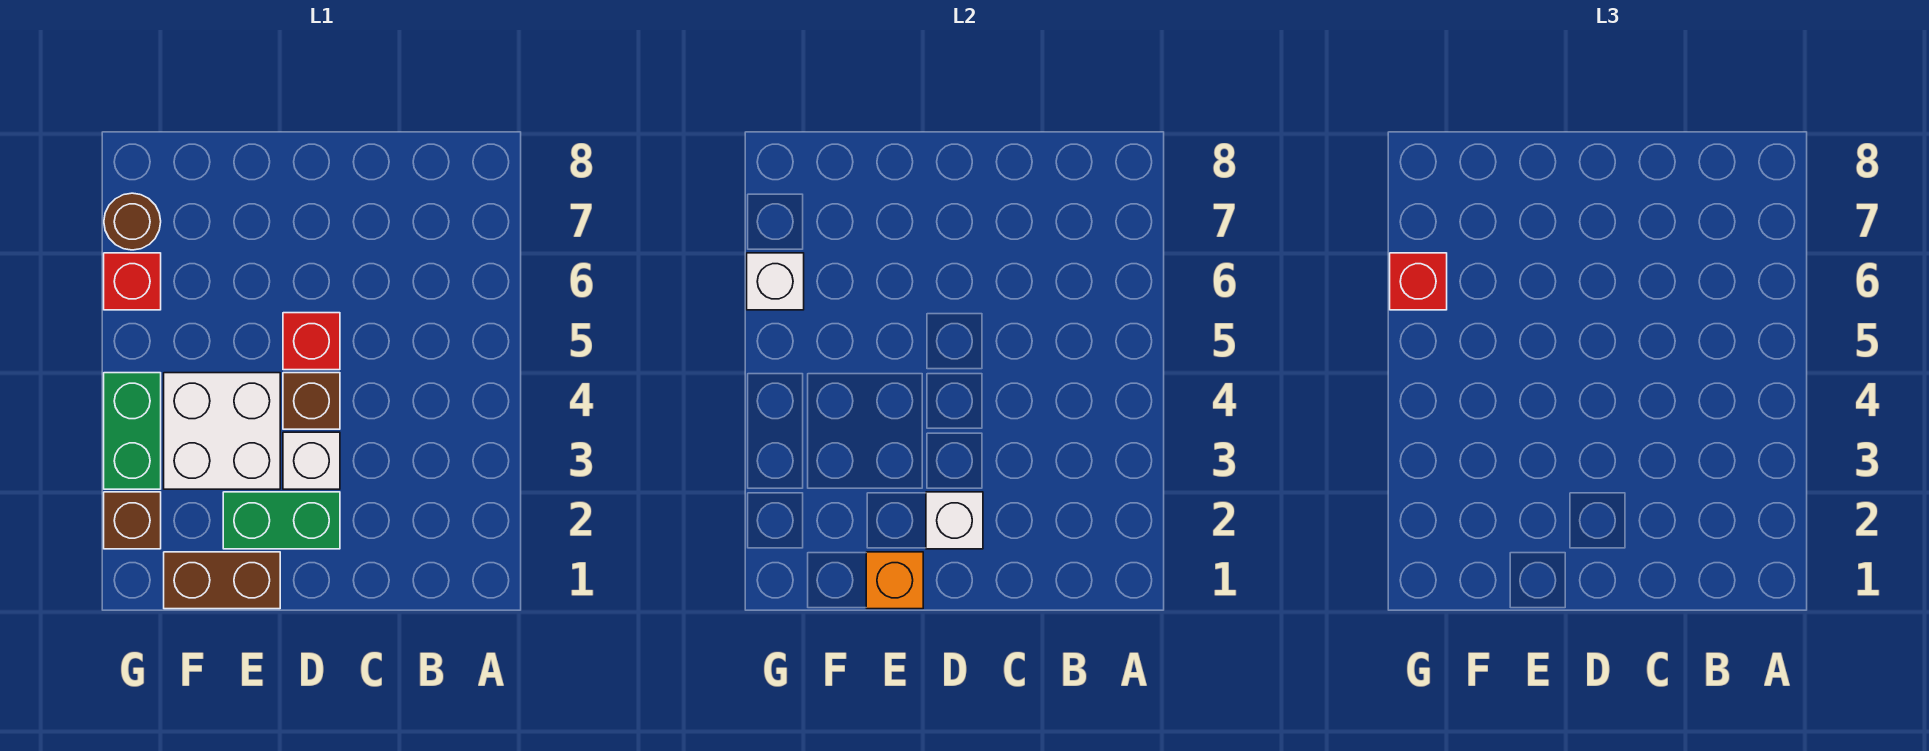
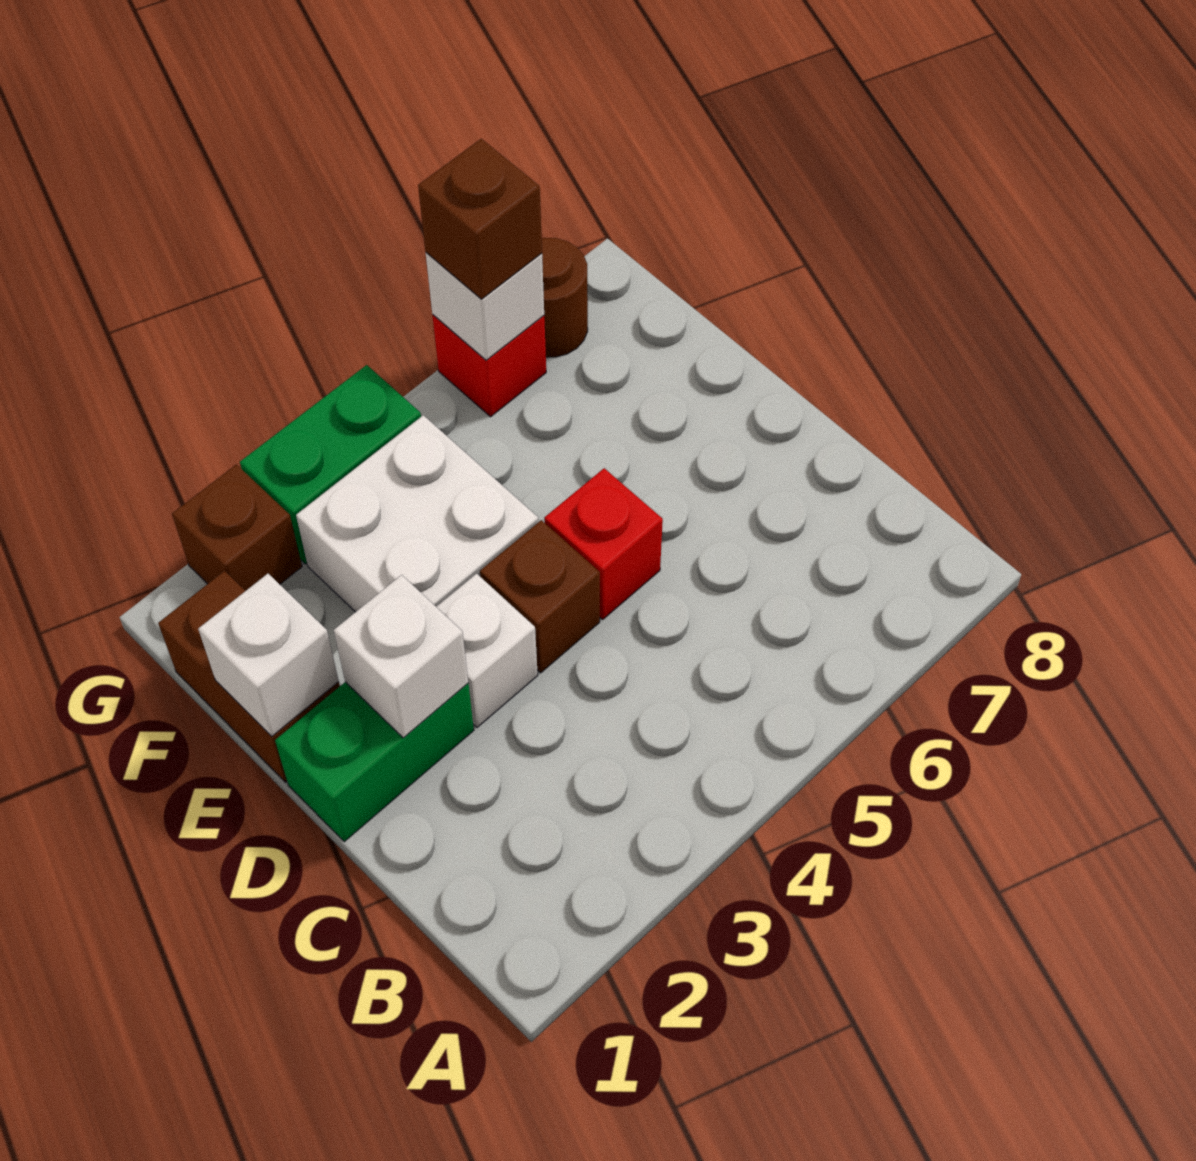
green brick D2:E2 level 1 -> green brick D1:D2 level 1
orange brick E1 level 2 -> white brick E1 level 2
red brick G6 level 3 -> brown brick G6 level 3

